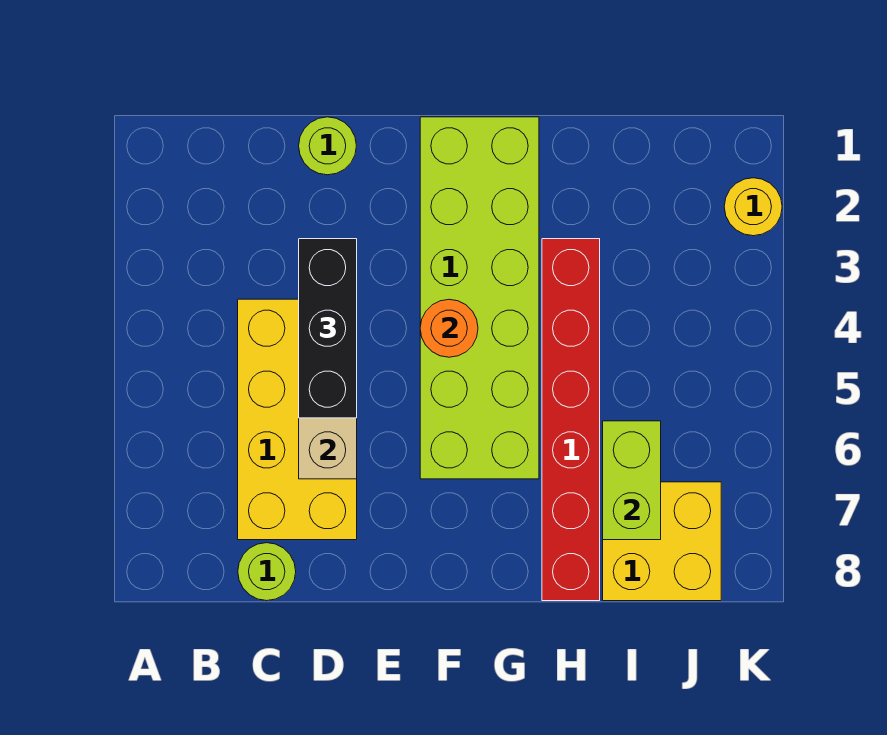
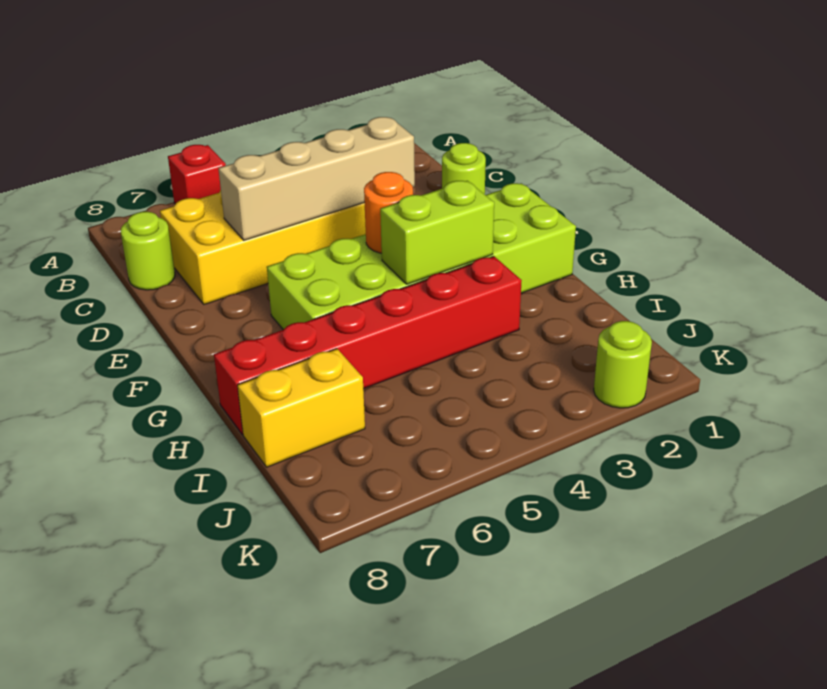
none -> red brick A6 level 1
black brick D3:D5 level 3 -> none
lime brick I6:I7 level 2 -> lime brick G3:G4 level 2
yellow brick I7:J8 level 1 -> yellow brick I7:I8 level 1
yellow round brick K2 level 1 -> lime round brick K2 level 1

